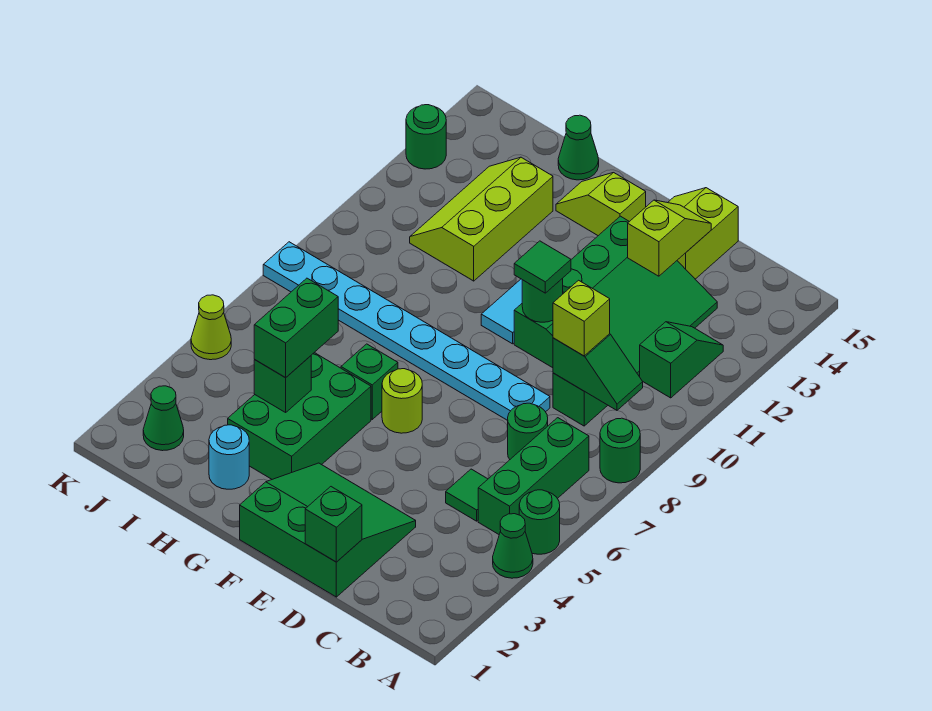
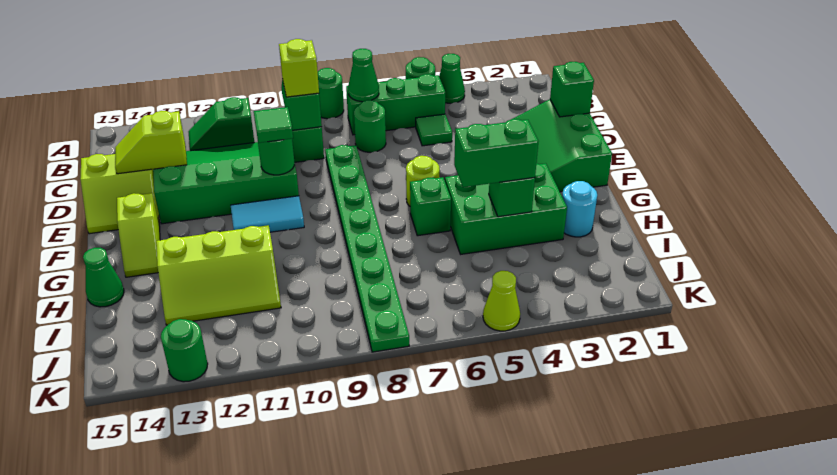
cyan plate D8:K8 level 1 -> green plate D8:K8 level 1
green cone J2 level 1 -> green cone B7 level 2

